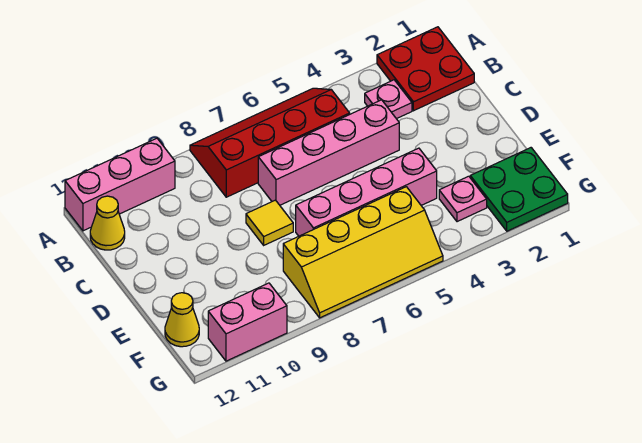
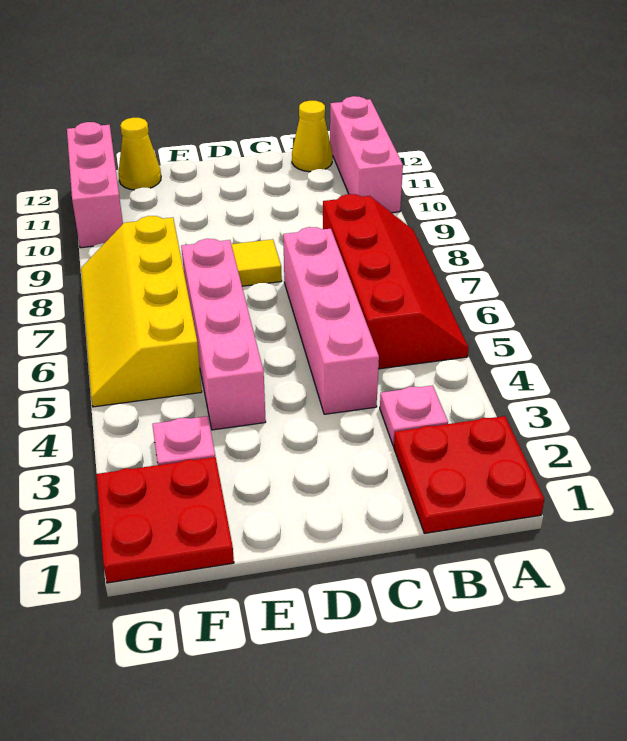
green plate F1:G2 level 1 -> red plate F1:G2 level 1
pink brick G10:G11 level 1 -> pink brick G10:G12 level 1

